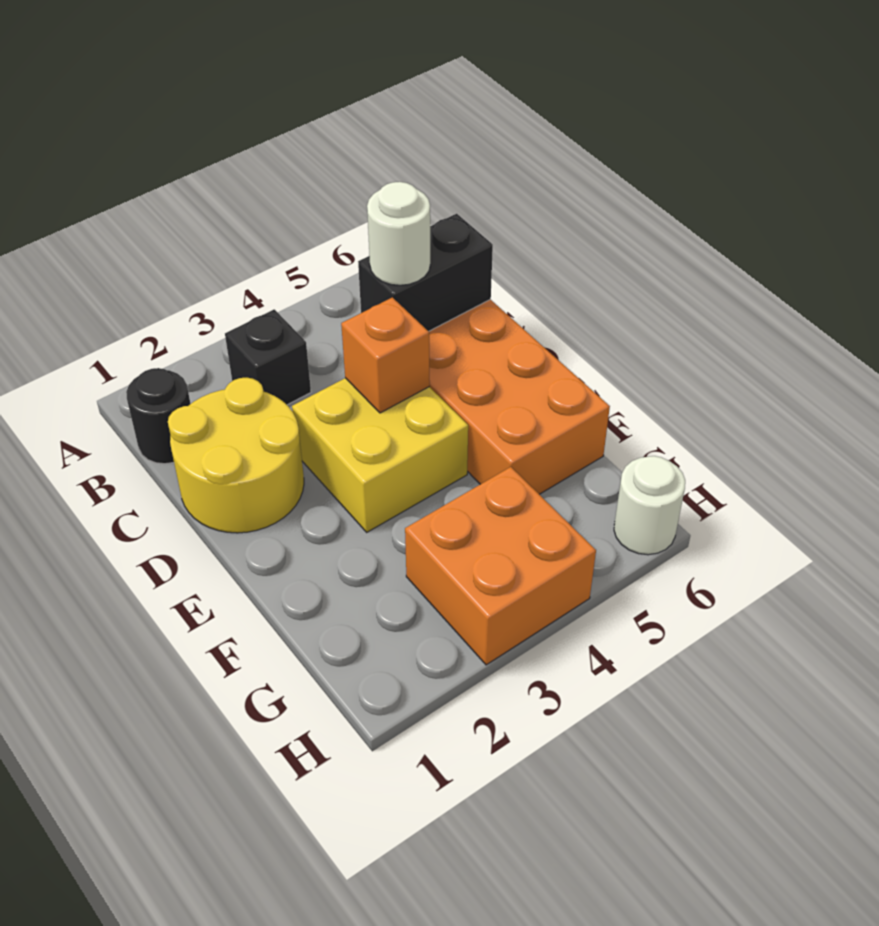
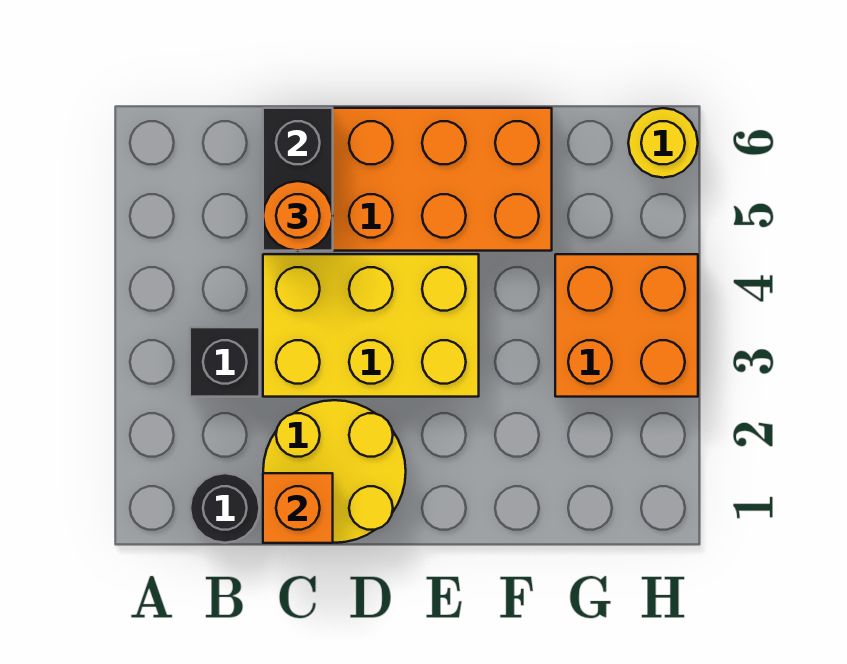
white round brick C5 level 3 -> orange round brick C5 level 3
yellow brick D3:E4 level 1 -> yellow brick C3:E4 level 1
orange brick D4 level 2 -> orange brick C1 level 2
white round brick H6 level 1 -> yellow round brick H6 level 1

